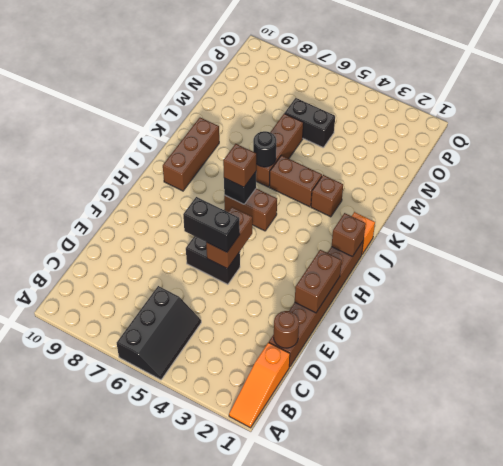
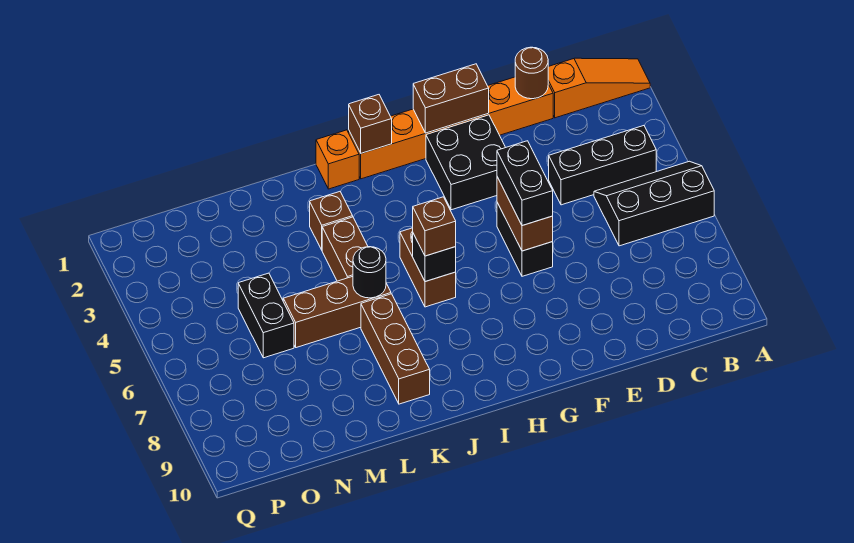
none -> black brick B4:D4 level 1
brown brick D1:I1 level 1 -> orange brick D1:I1 level 1
none -> black brick F2:G3 level 1
brown brick F5:G5 level 2 -> brown brick F5:F6 level 2
brown brick I9:K9 level 1 -> brown brick K7:K9 level 1

